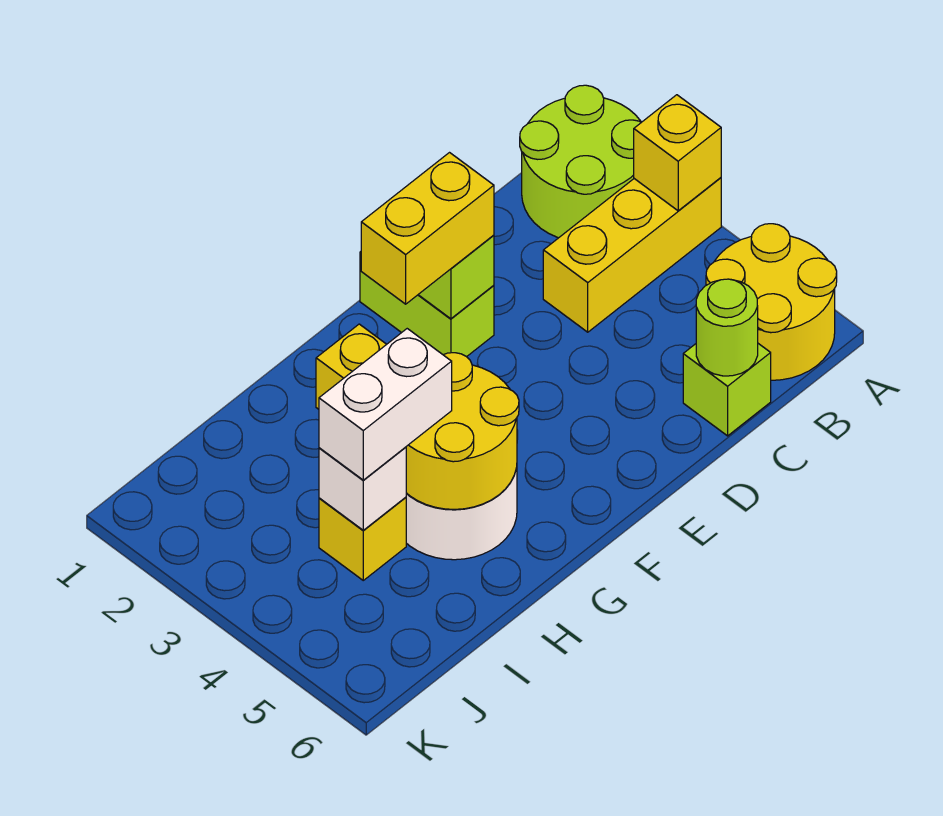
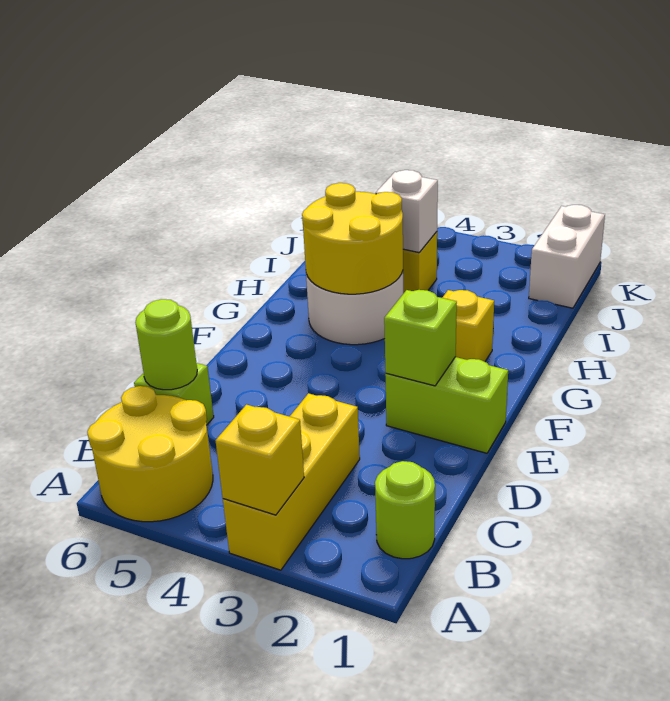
lime round brick A1:B2 level 1 -> lime round brick B1 level 1
yellow brick E2:F2 level 3 -> none
white brick H4:I4 level 3 -> white brick J1:K1 level 1

